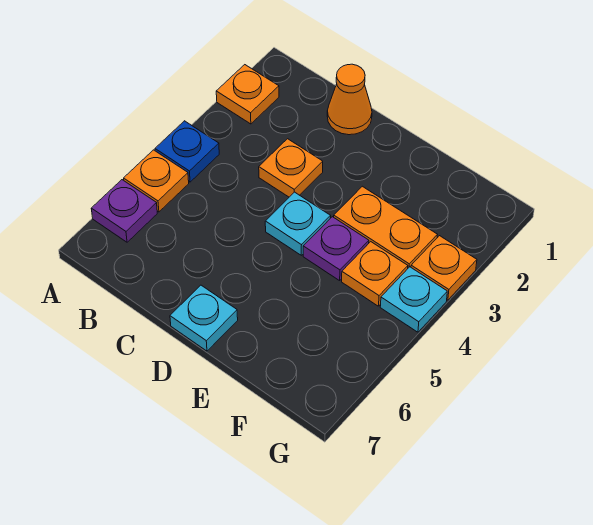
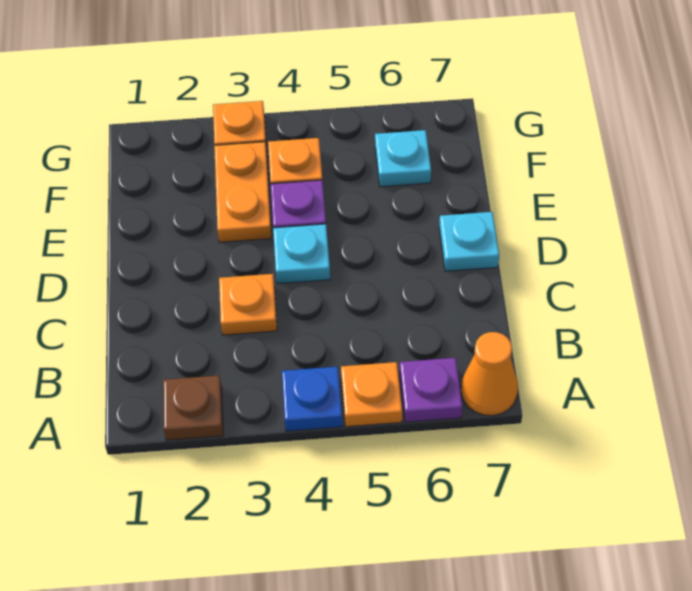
orange plate A2 level 1 -> brown plate A2 level 1
orange cone C1 level 1 -> orange cone A7 level 1
cyan plate G4 level 1 -> cyan plate F6 level 1

